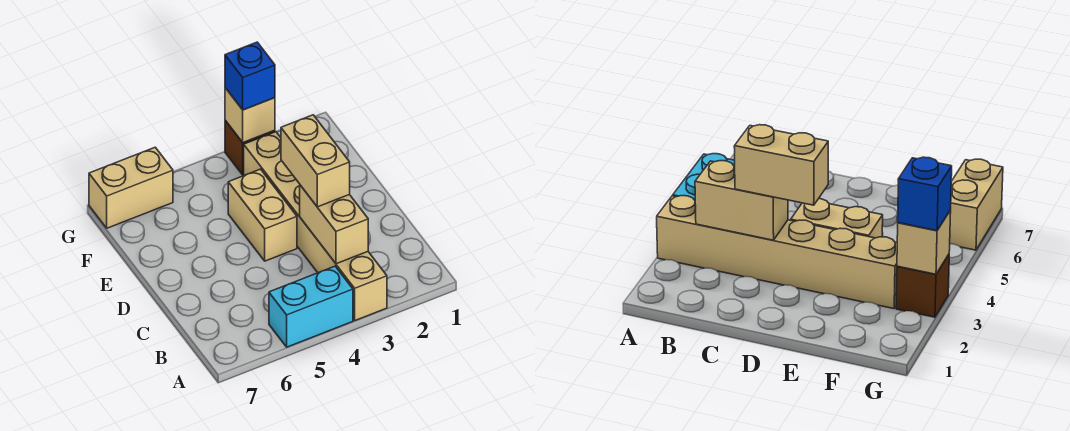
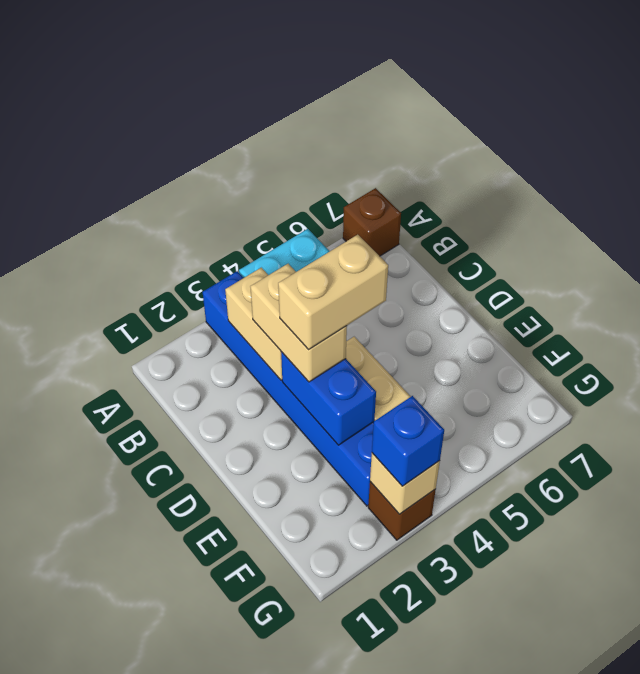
tan brick A3:F3 level 1 -> blue brick A3:F3 level 1
none -> brown brick A7 level 1
none -> blue brick D3:E3 level 2
tan brick G6:G7 level 1 -> tan brick D3:D4 level 4

